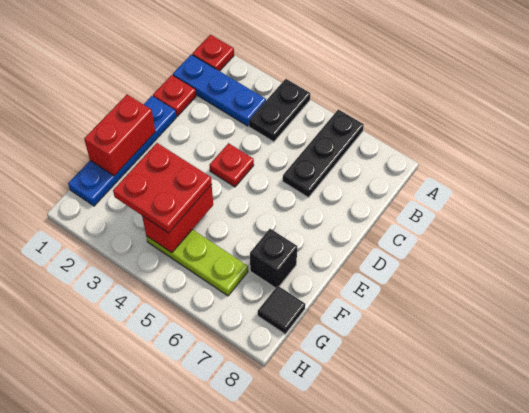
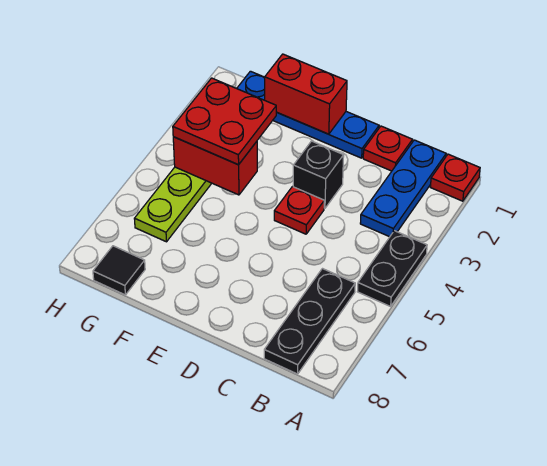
black plate A4:B4 level 1 -> black plate A4:A5 level 1
black plate A6:C6 level 1 -> black plate B6:B8 level 1
black brick F7 level 1 -> black brick D3 level 1

